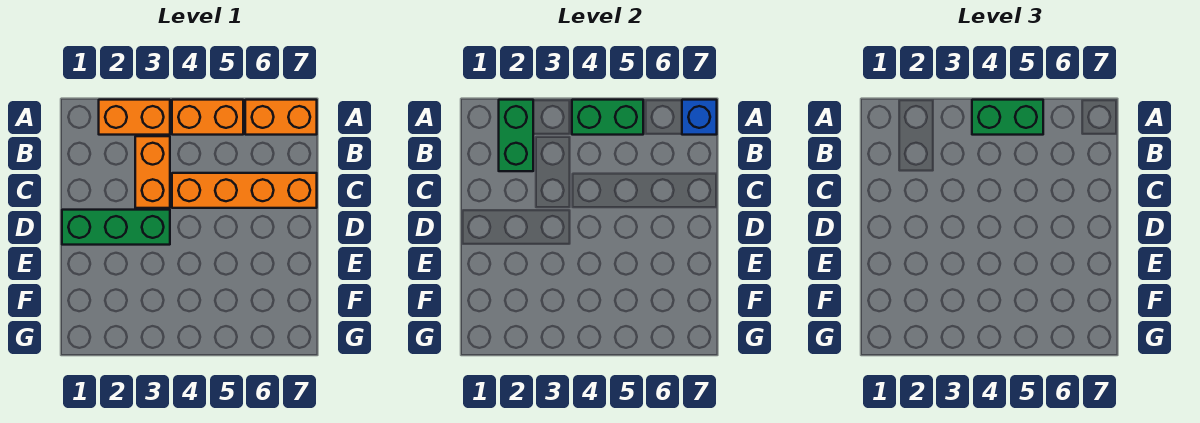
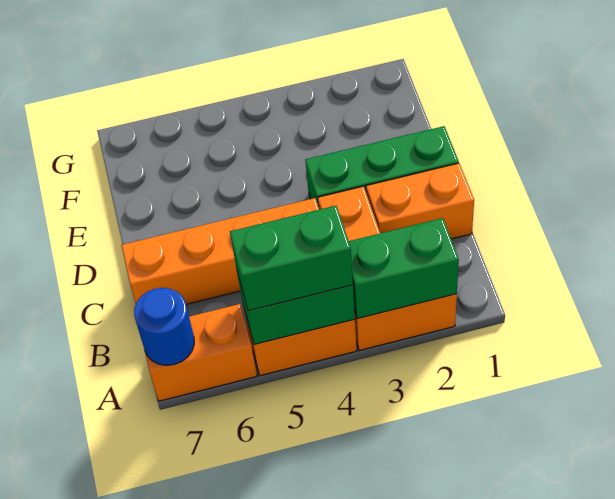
green brick A2:B2 level 2 -> green brick A2:A3 level 2
blue brick A7 level 2 -> blue round brick A7 level 2
none -> orange brick C1:C2 level 1

